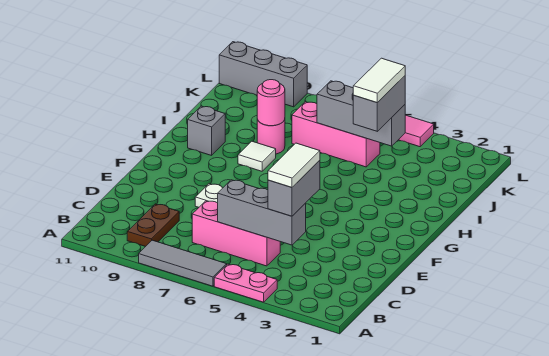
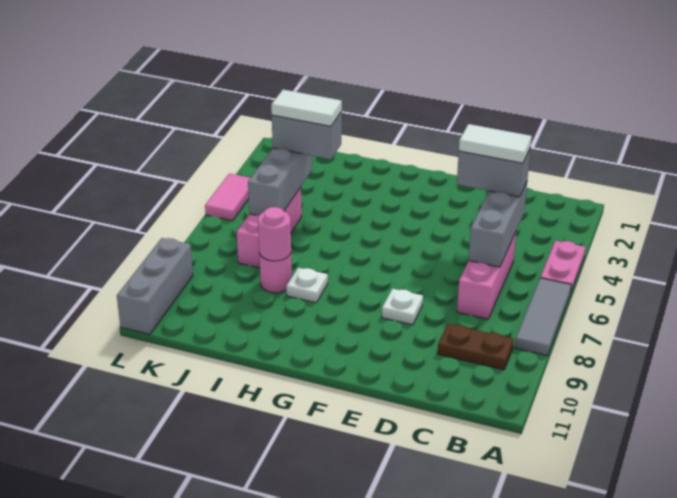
white tile H8 level 1 -> white plate H8 level 1
grey brick H10 level 1 -> none

